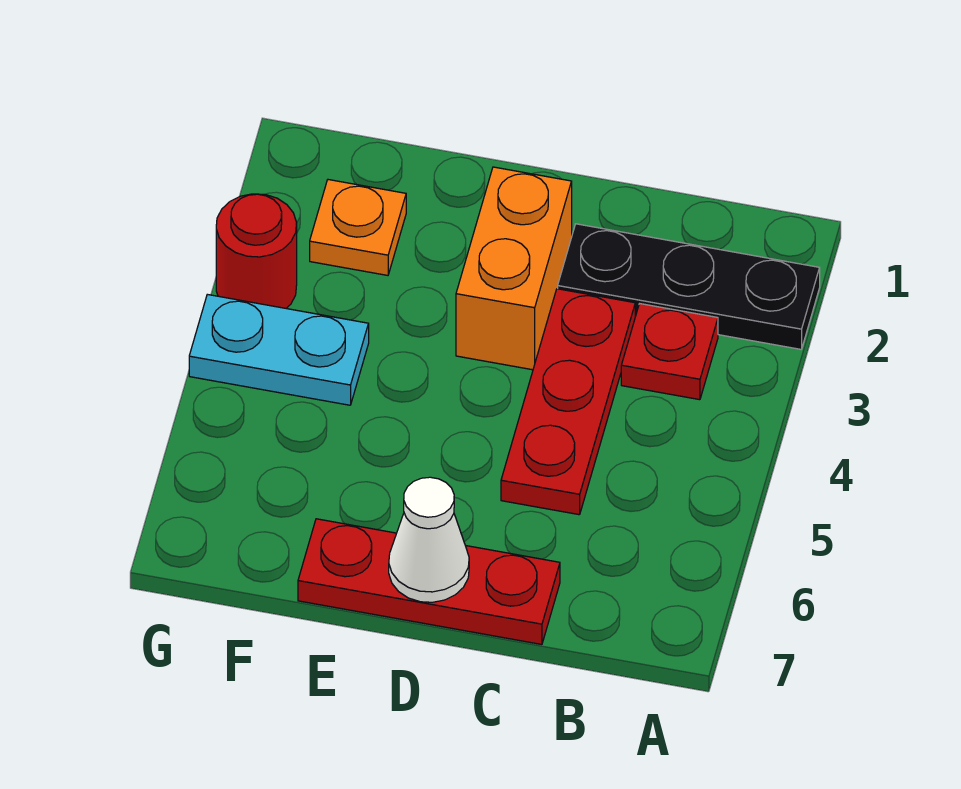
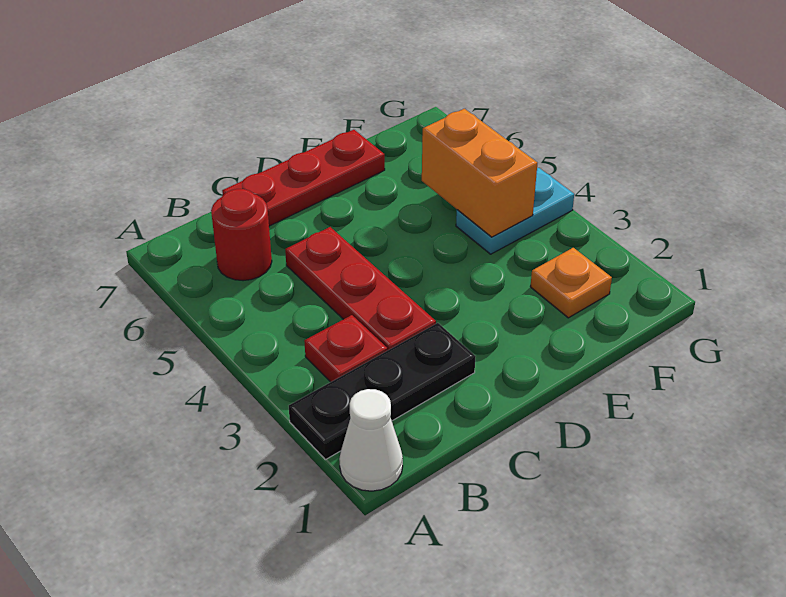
orange brick D2:D3 level 1 -> orange brick F4:F5 level 2
white cone D7 level 2 -> white cone A1 level 1
red round brick G3 level 1 -> red round brick B6 level 1

